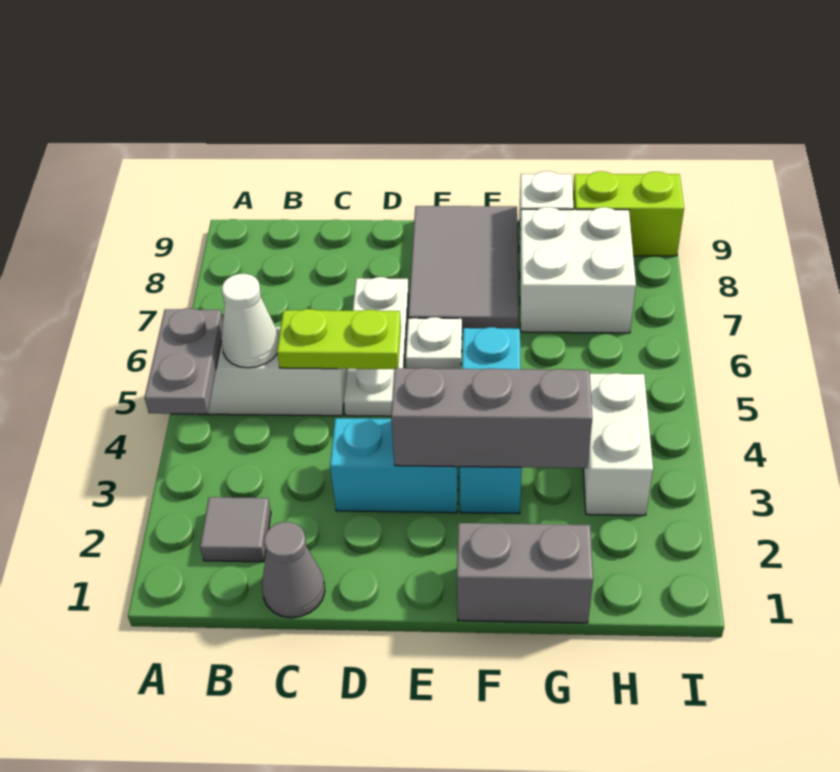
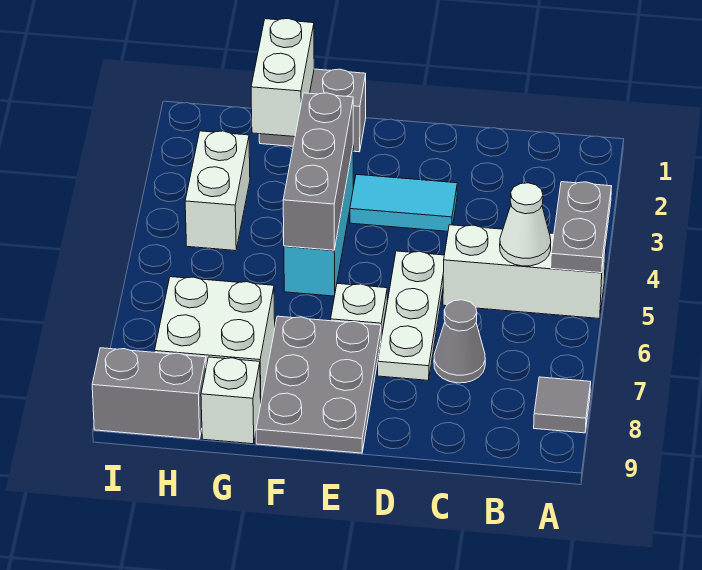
grey tile B2 level 1 -> grey tile A8 level 1
grey cone C1 level 1 -> grey cone C7 level 1
lime plate C5:D5 level 2 -> none
cyan brick D3:E3 level 1 -> cyan tile D3:E3 level 1
grey brick E3:G3 level 2 -> grey brick F3:F5 level 2
grey tile E7:F9 level 1 -> grey plate E7:F9 level 1
none -> white brick G1:G2 level 2
lime brick H9:I9 level 1 -> grey brick H9:I9 level 1

